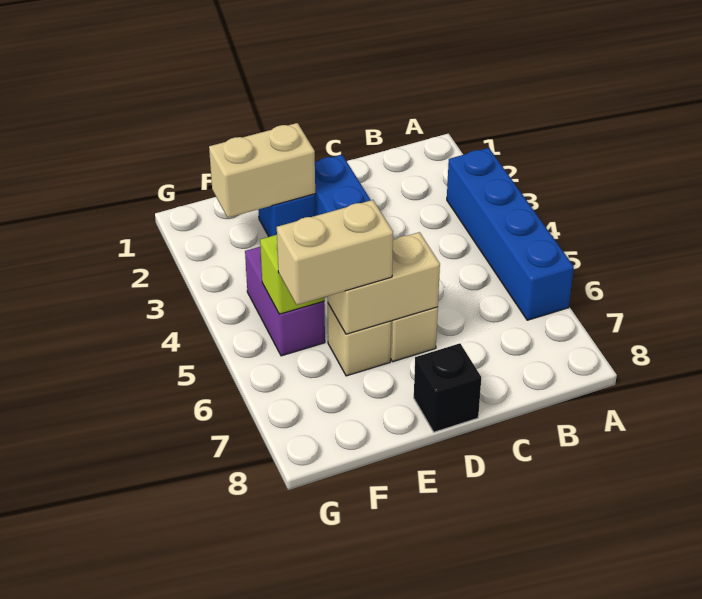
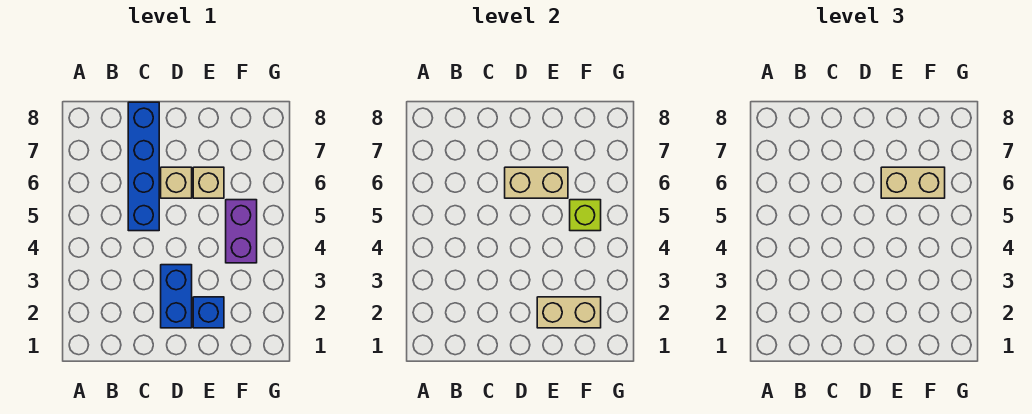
blue brick A3:A6 level 1 -> blue brick C5:C8 level 1
black brick D8 level 1 -> none

